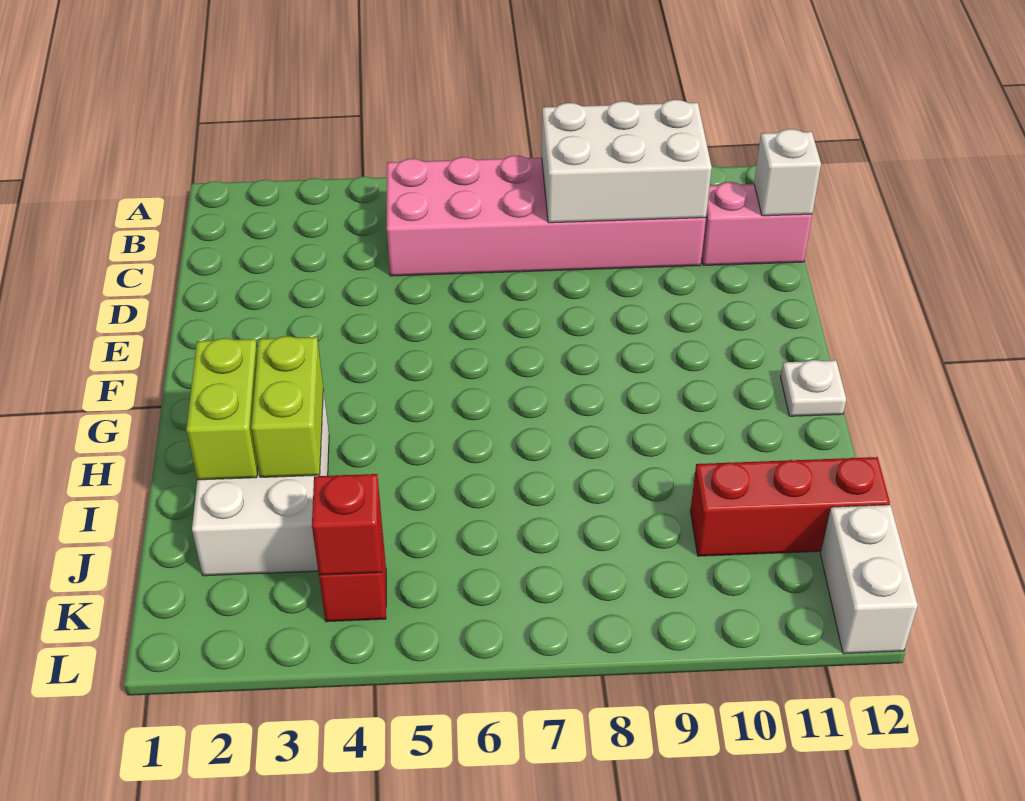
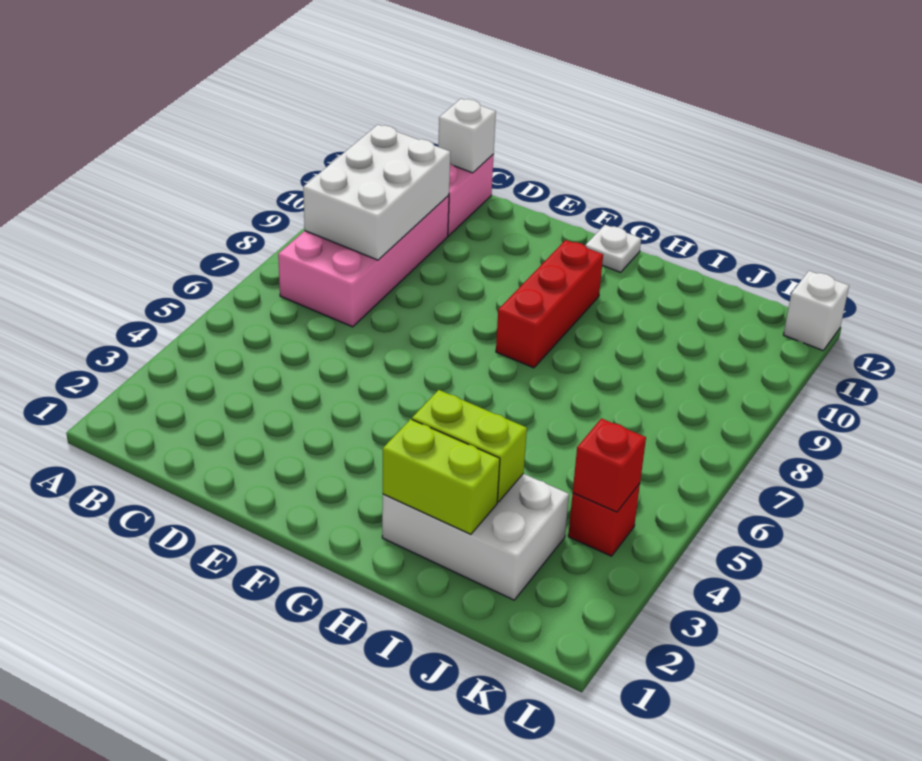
pink brick B5:C10 level 1 -> pink brick B7:C10 level 1
red brick J10:J12 level 1 -> red brick G8:G10 level 1
white brick K12:L12 level 1 -> white brick L12 level 1

